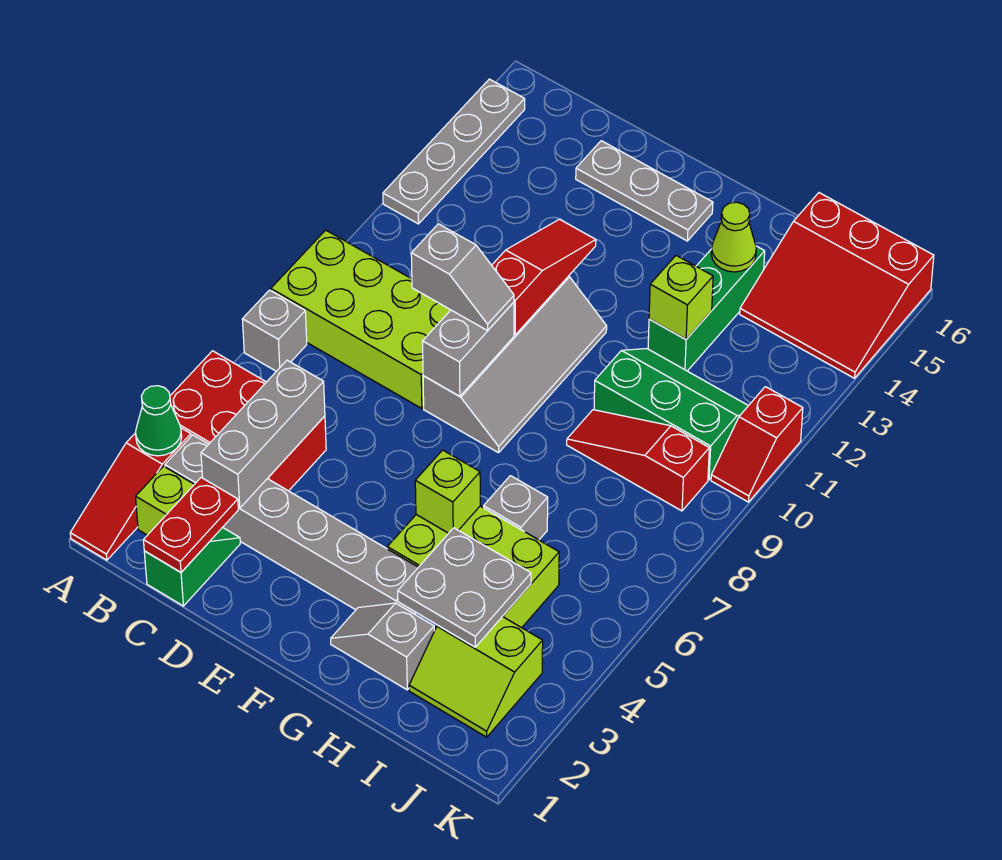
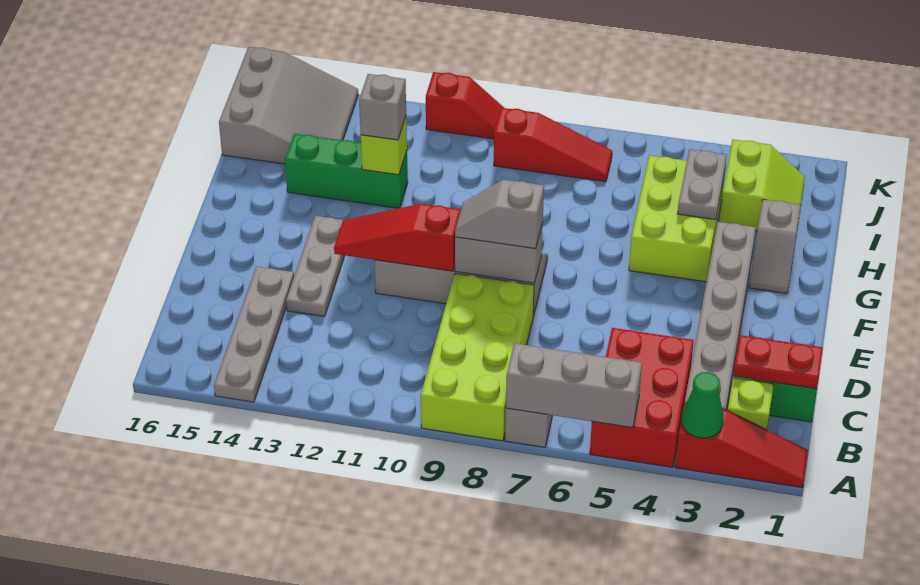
grey plate A12:A15 level 1 -> grey plate A14:D14 level 1
grey brick C3:C5 level 2 -> grey brick A5:A7 level 2
grey slope D9:E9 level 3 top D -> grey slope E8:E9 level 3 top 8
grey plate D15:F15 level 1 -> grey plate D13:F13 level 1
lime brick G5 level 2 -> none
grey plate H3:I4 level 2 -> grey plate H4:I4 level 2
grey brick H6 level 1 -> grey brick H12 level 3
red slope H9:J9 level 1 top J -> red slope J7:J9 level 1 top 9
green slope H10:J11 level 1 top 10 -> none
lime cone H14 level 2 -> none
red slope I14:K16 level 1 top 16 -> grey slope I14:K16 level 1 top 16

